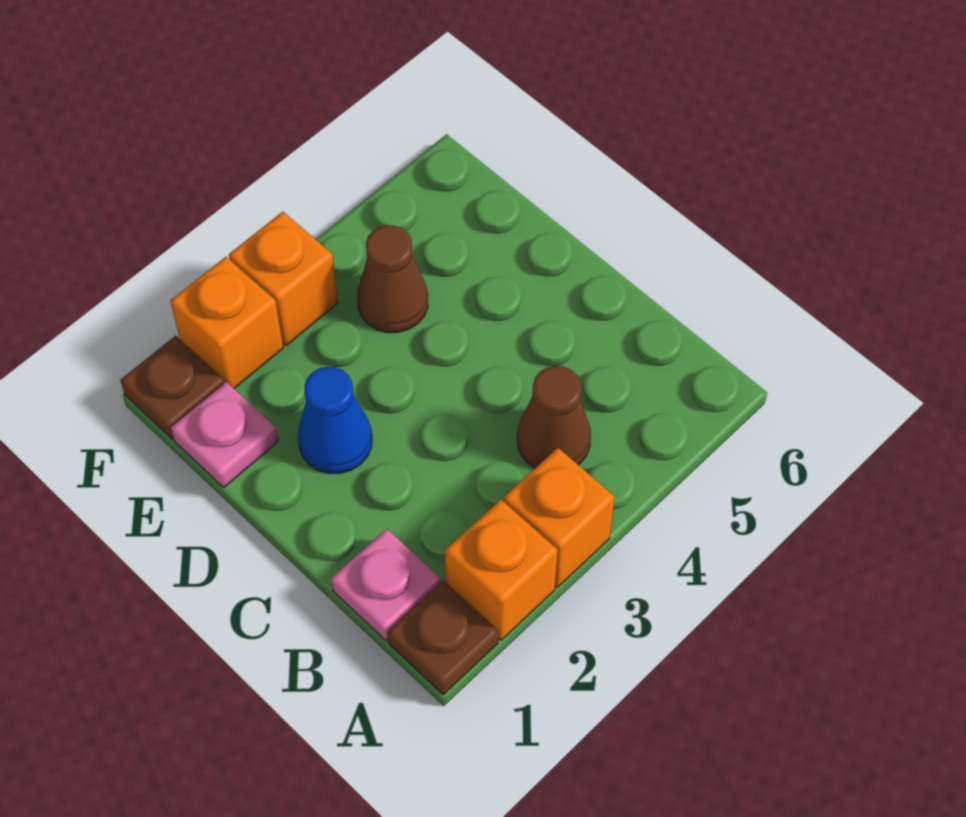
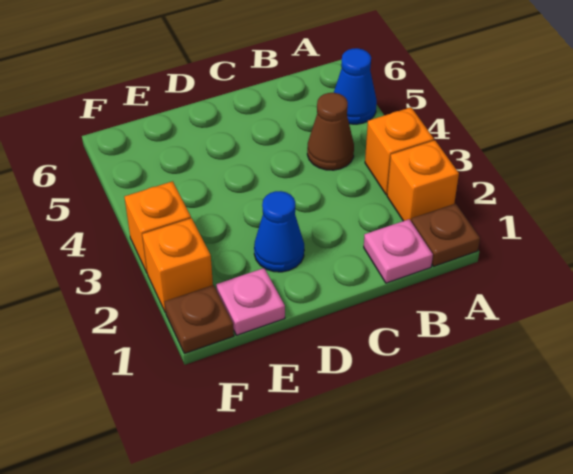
none -> blue cone A5 level 1
brown cone E4 level 1 -> none

